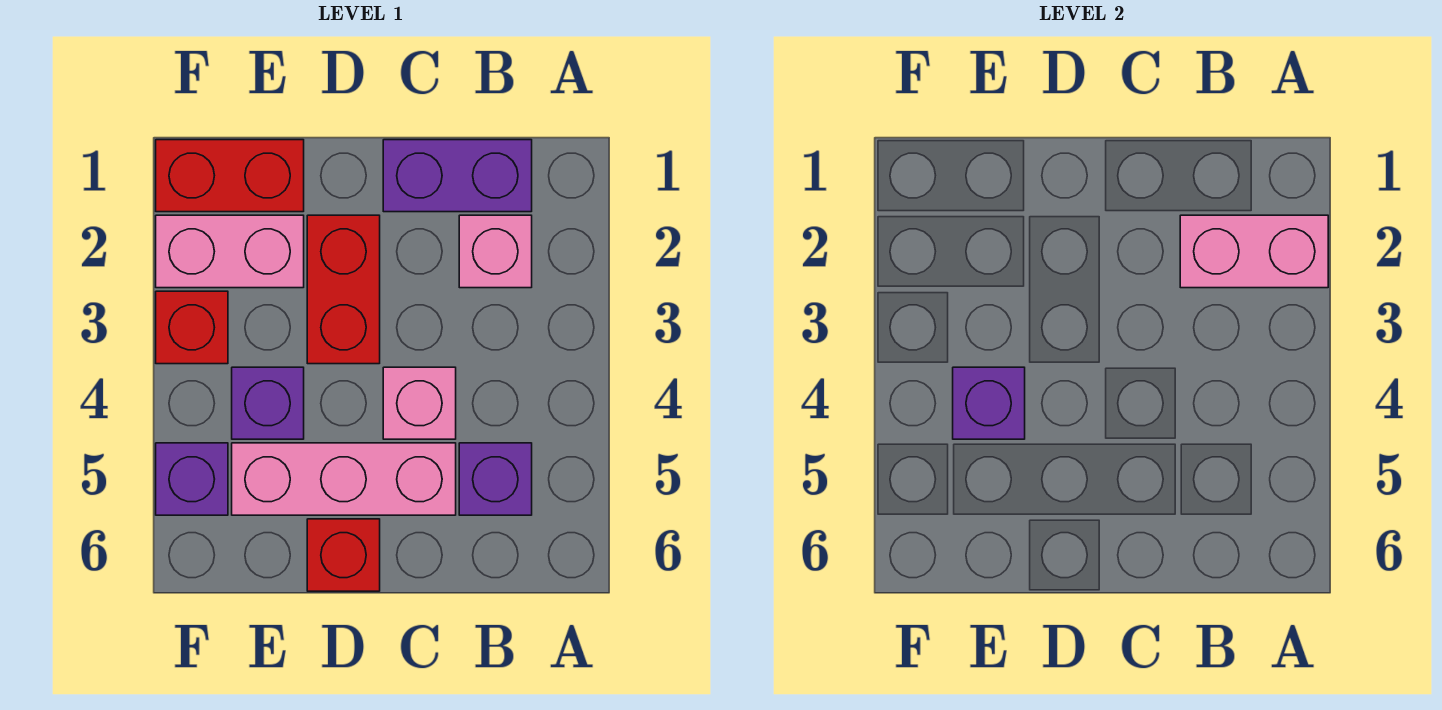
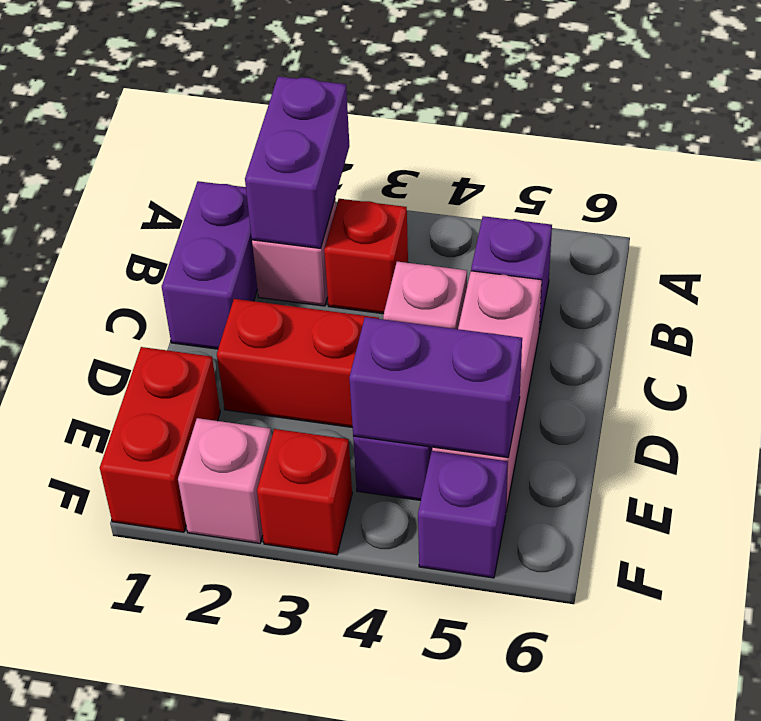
pink brick A2:B2 level 2 -> purple brick A2:B2 level 2
red brick D6 level 1 -> red brick B3 level 1
pink brick E2:F2 level 1 -> pink brick F2 level 1
purple brick E4 level 2 -> purple brick E4:E5 level 2

